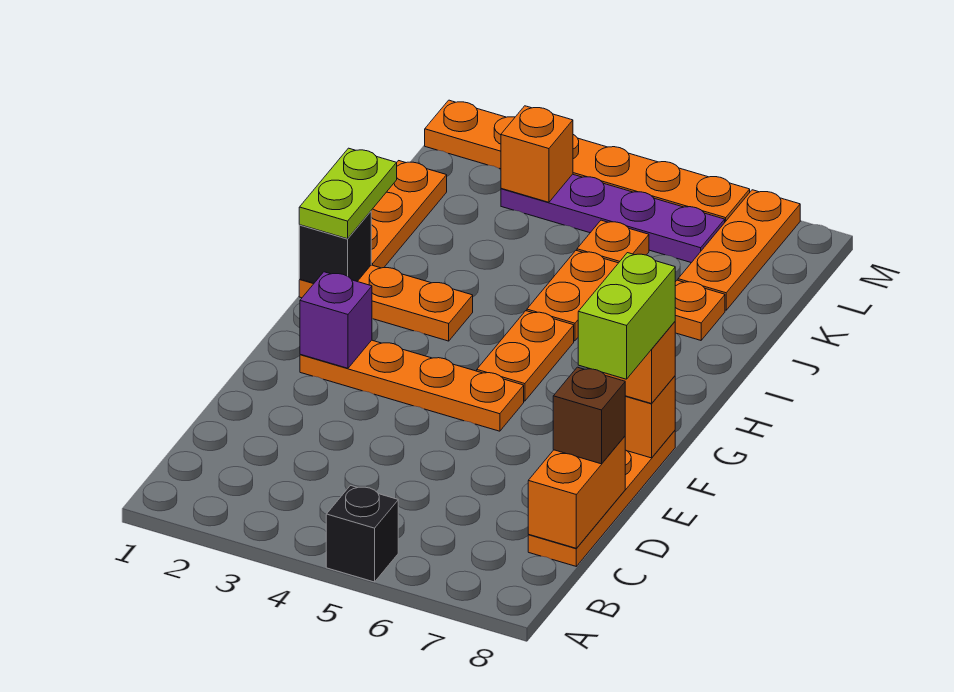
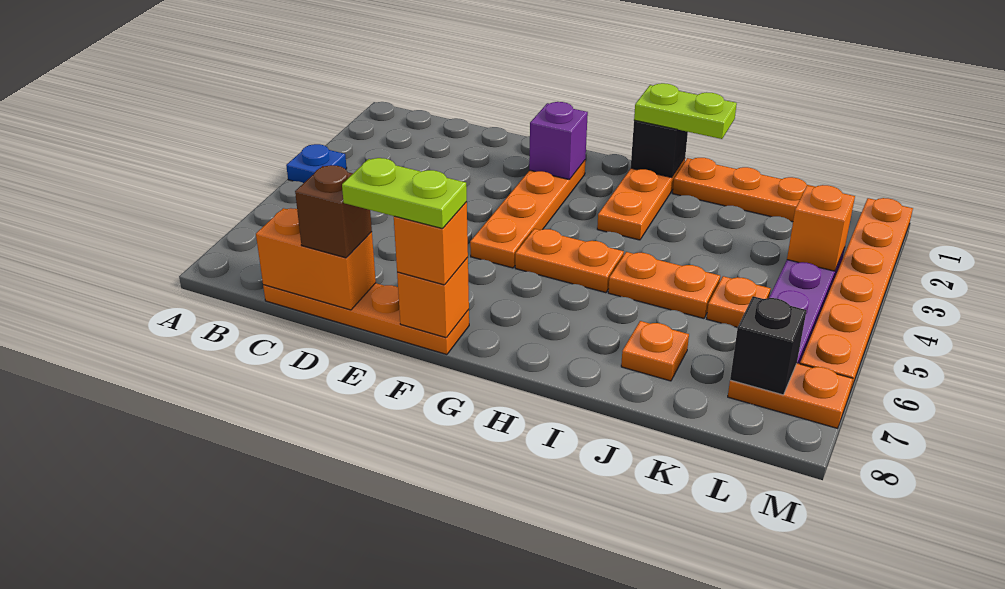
none -> blue plate A4 level 1
black brick A5 level 1 -> black brick L7 level 2
lime brick E8:F8 level 4 -> lime plate E8:F8 level 4
orange plate K7:M7 level 1 -> orange plate L7:M7 level 1

